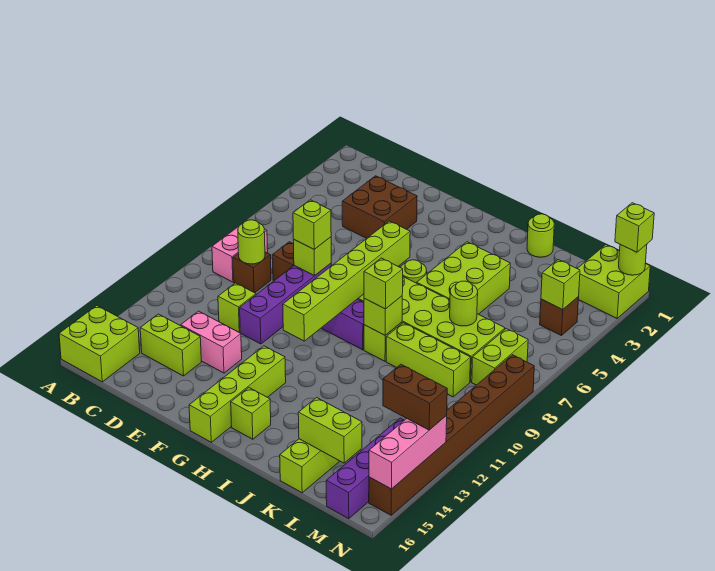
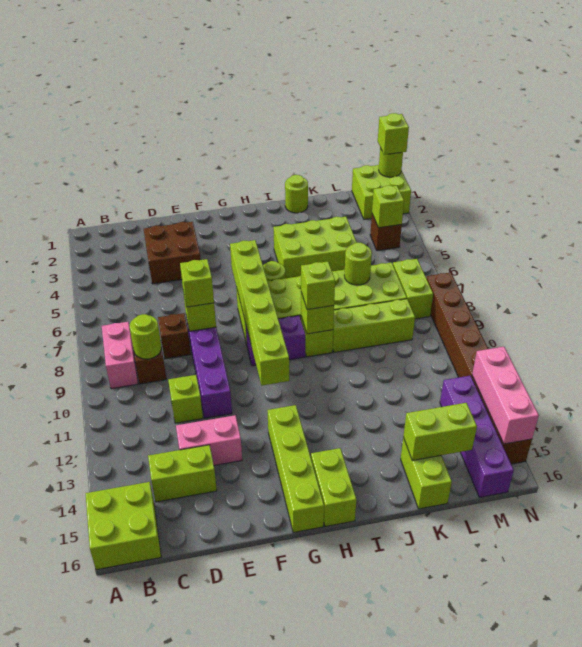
lime brick H15 level 1 -> lime brick H15:H16 level 1
lime brick I4:J6 level 1 -> lime brick I4:K5 level 1
brown brick M13:N13 level 3 -> none

